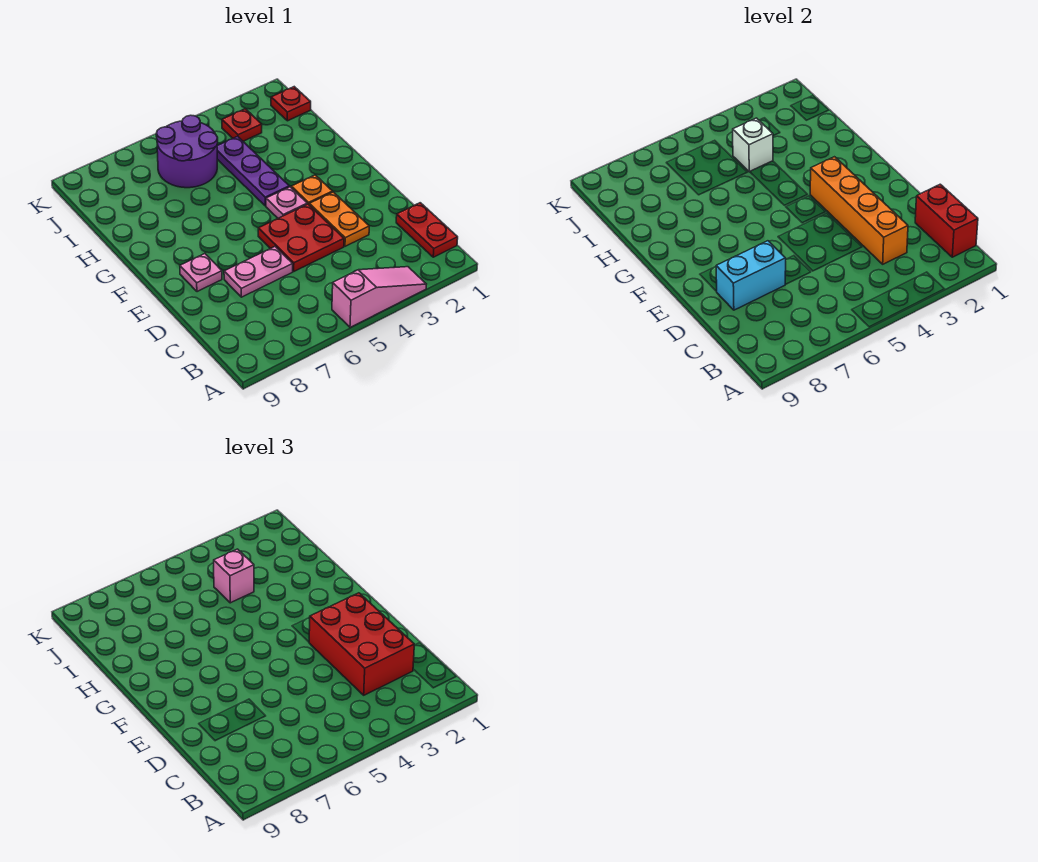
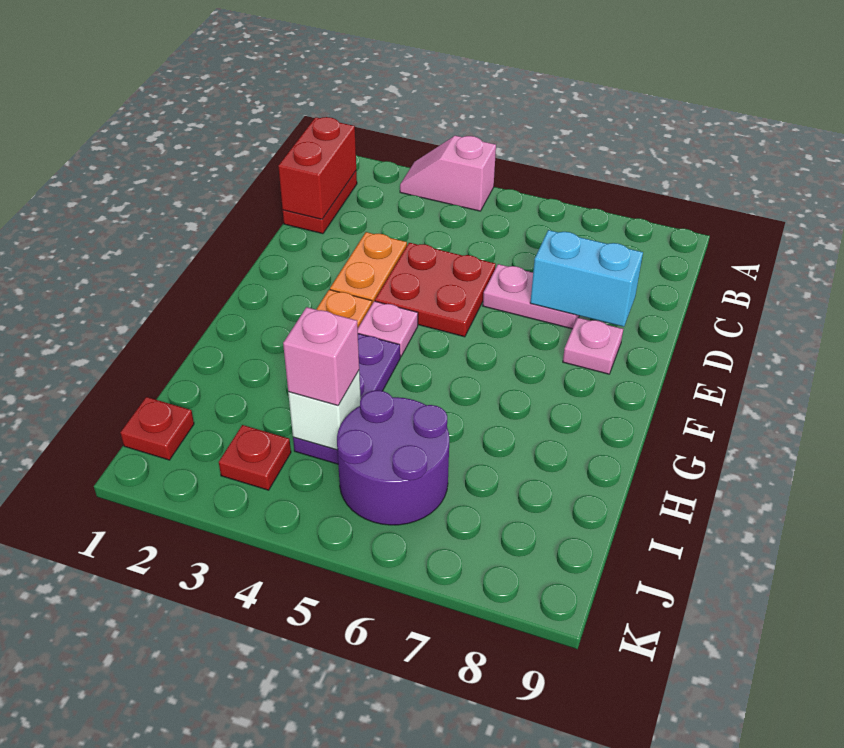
pink slope A3:A5 level 1 top 5 -> pink slope A3:A4 level 1 top 4
red brick C2:E3 level 3 -> none
orange brick C3:F3 level 2 -> none

